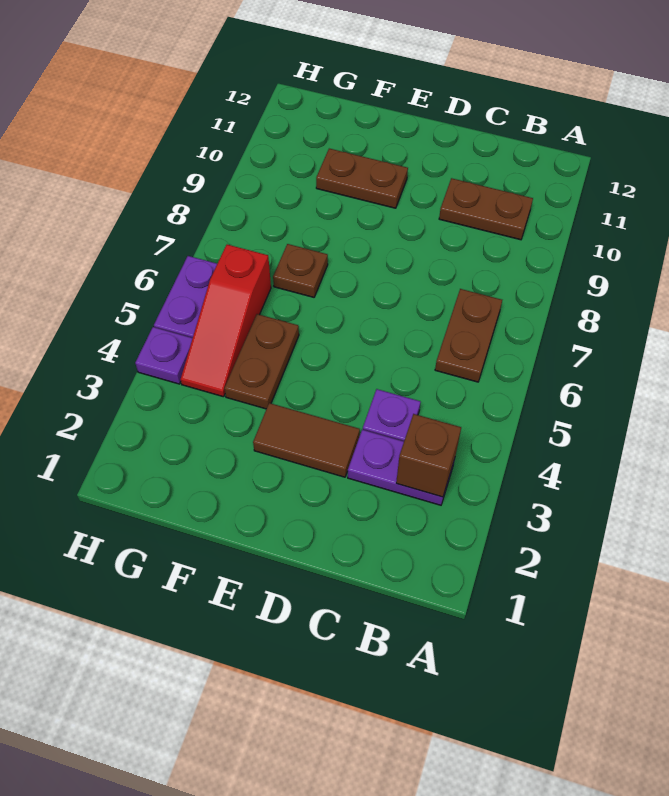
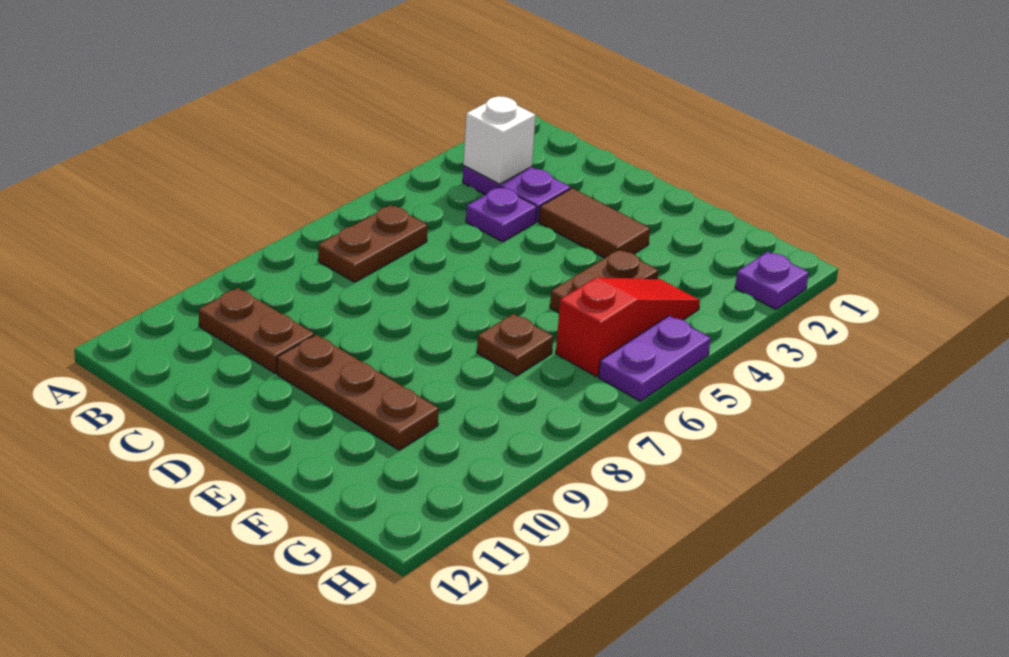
brown brick B3 level 2 -> white brick B3 level 2
brown plate E10:F10 level 1 -> brown plate D10:F10 level 1
purple plate H4 level 1 -> purple plate H2 level 1

